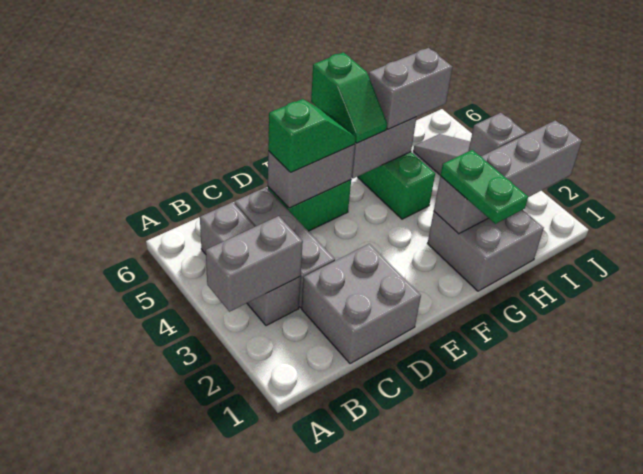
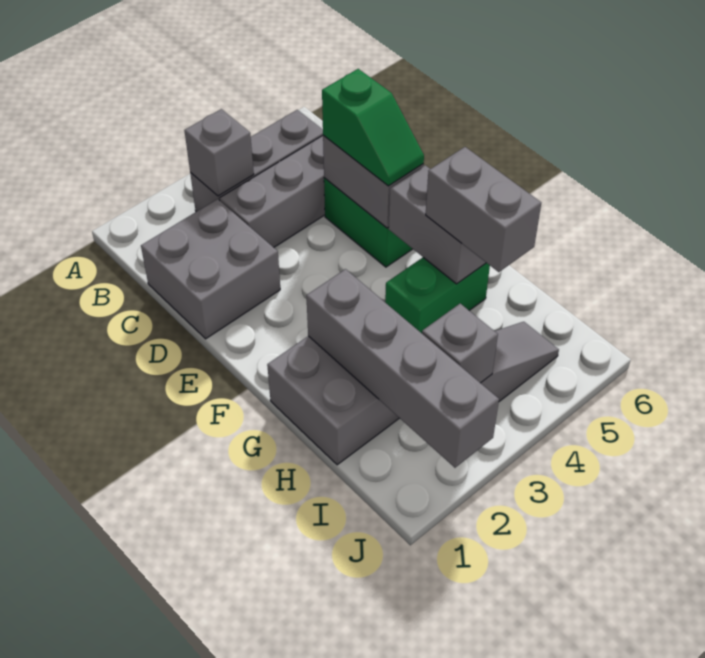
grey brick A3:B3 level 2 -> grey brick B3 level 2
green slope F5:F6 level 3 top 6 -> none
green plate G1:G2 level 3 -> none

